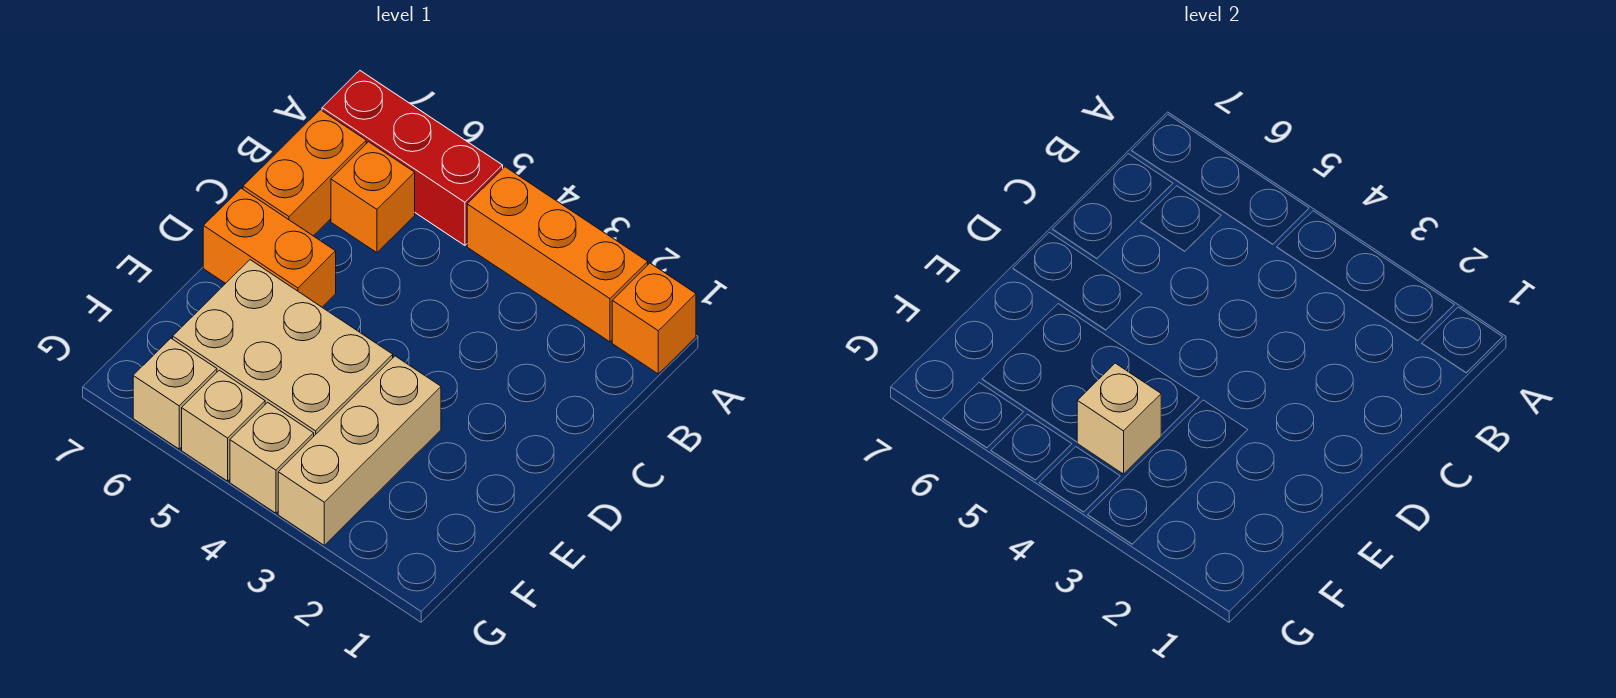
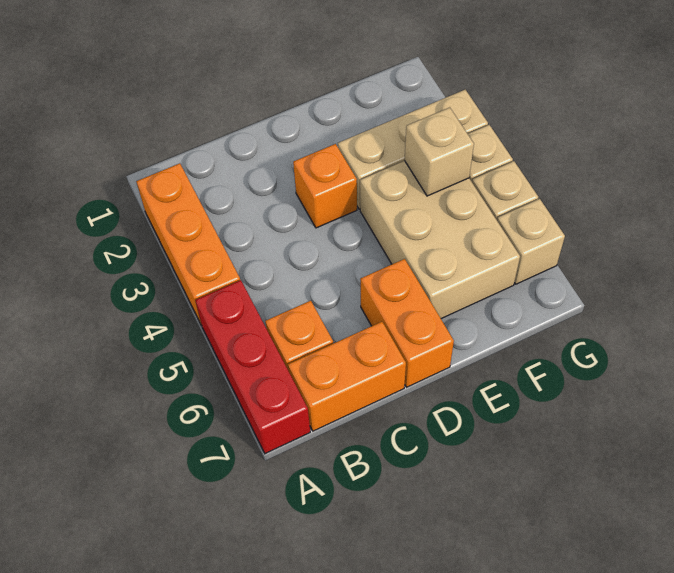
orange brick A1 level 1 -> orange brick D3 level 1

